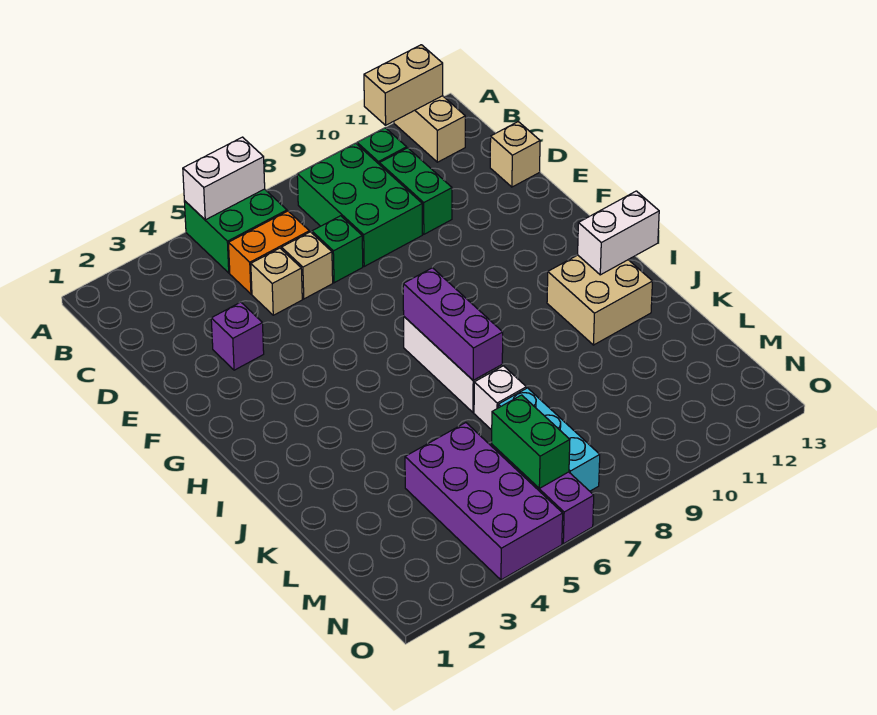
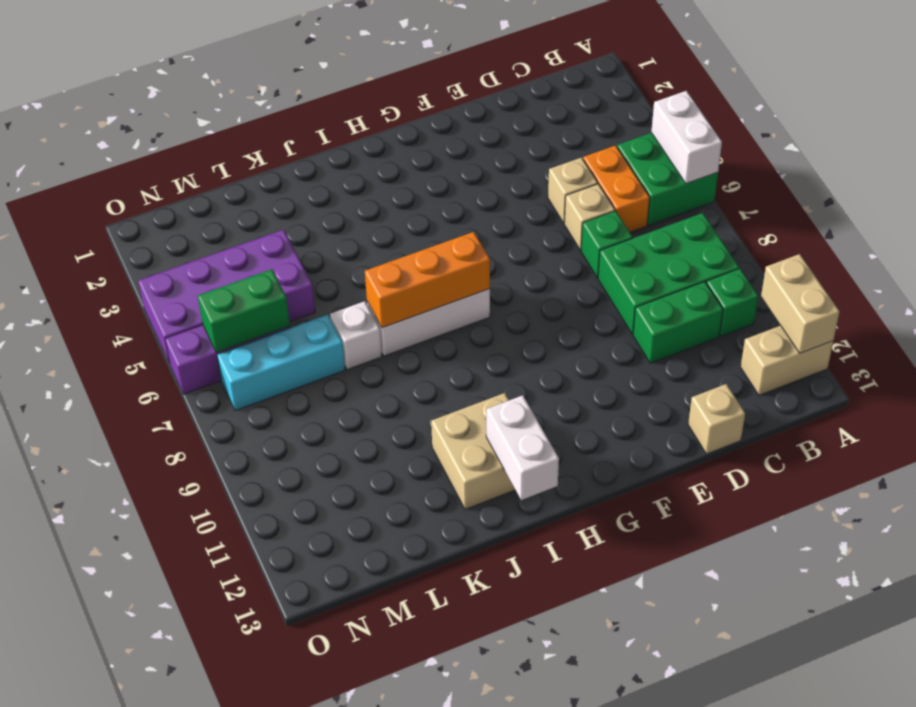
purple brick E3 level 1 -> none
purple brick H7:J7 level 2 -> orange brick H7:J7 level 2

